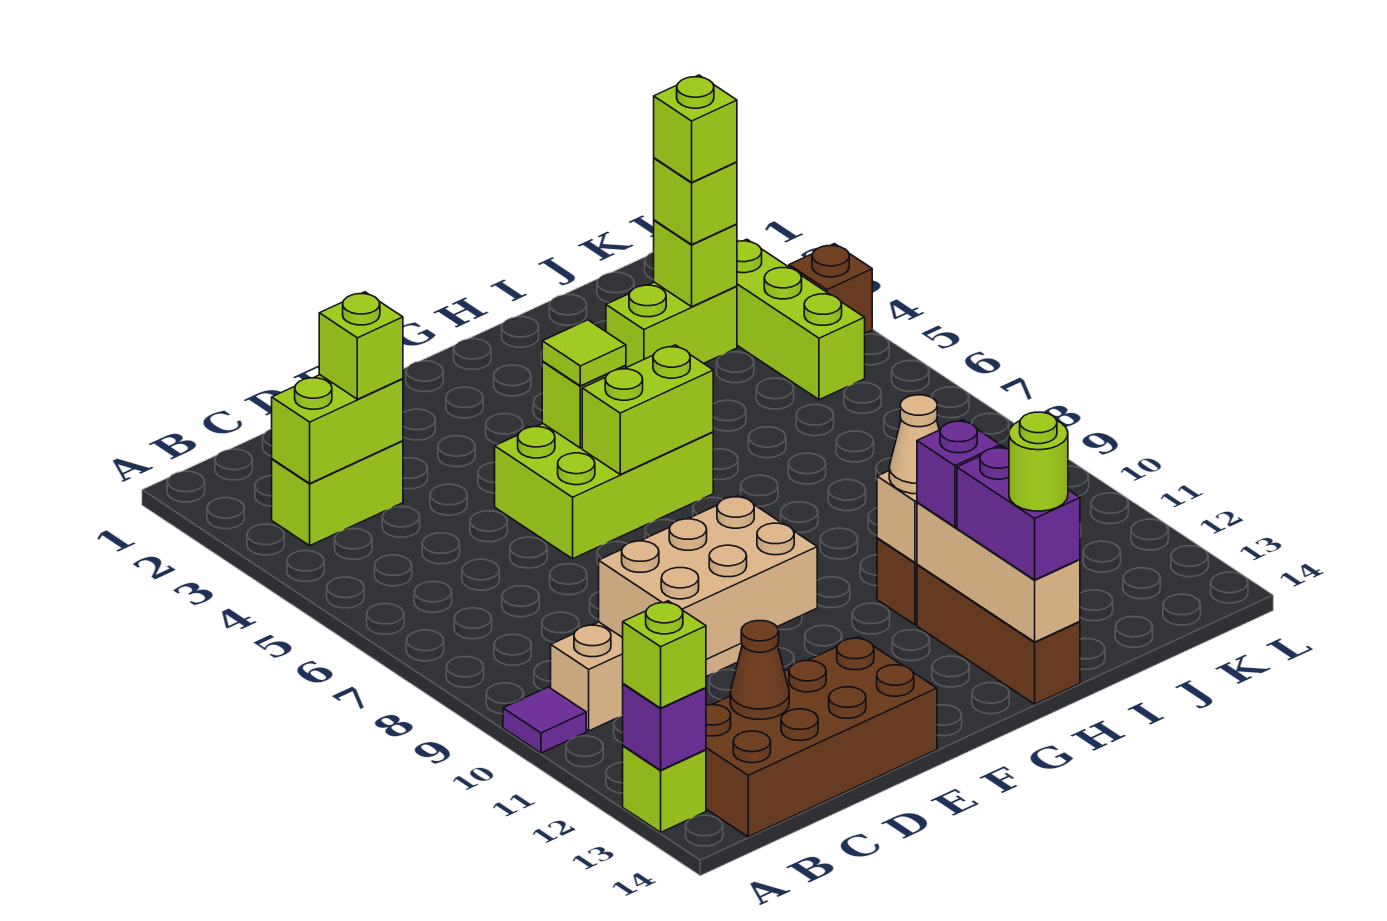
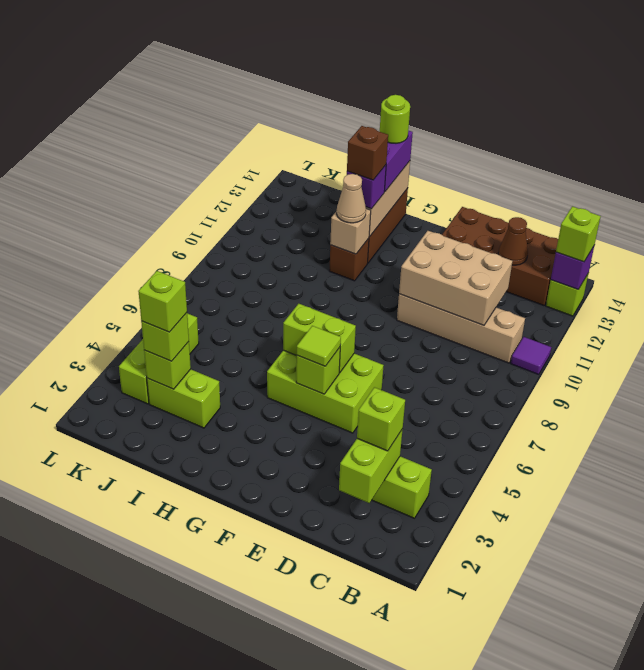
lime brick B3:C3 level 2 -> lime brick C2:C3 level 2
brown brick L4 level 1 -> brown brick H12 level 4

